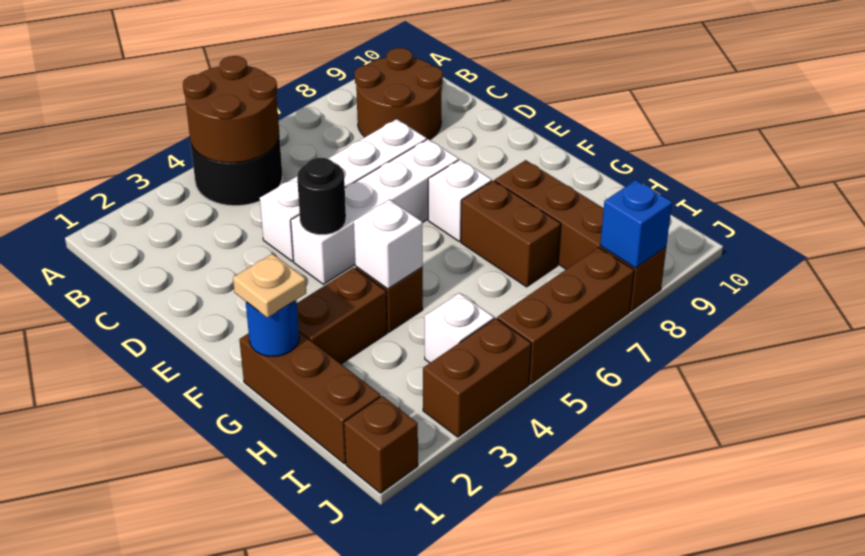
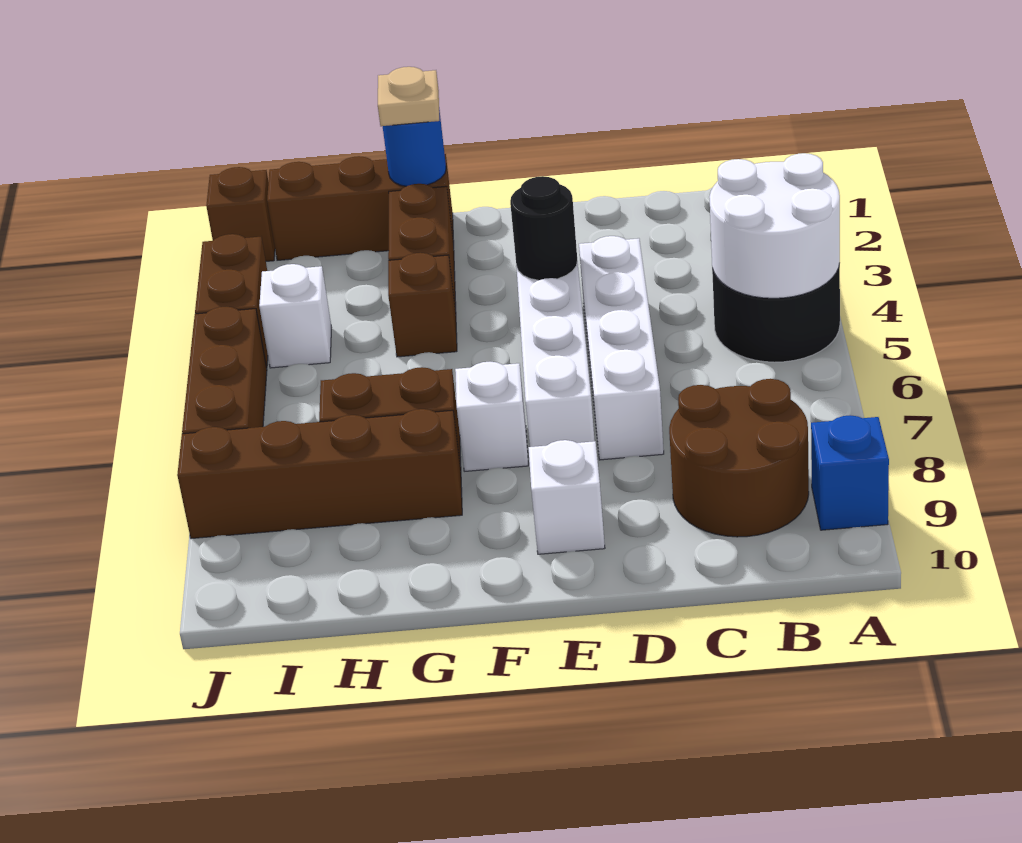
brown round brick A4:B5 level 2 -> white round brick A4:B5 level 2
white brick G4 level 2 -> white brick E9 level 1
blue brick J8 level 2 -> blue brick A9 level 1

